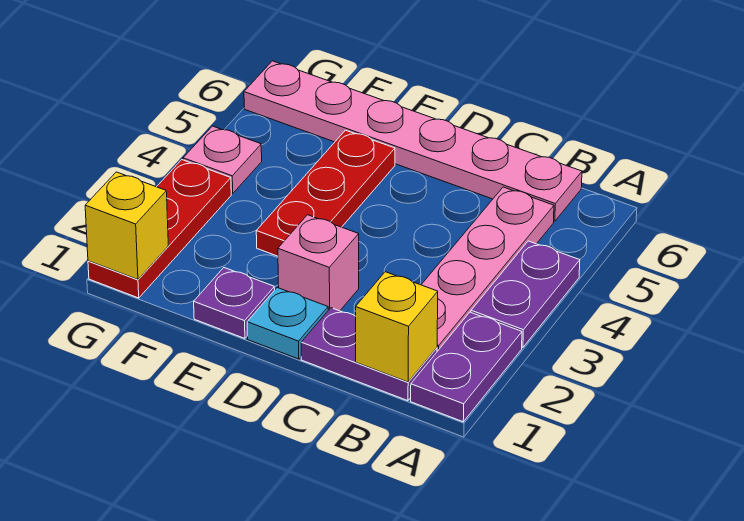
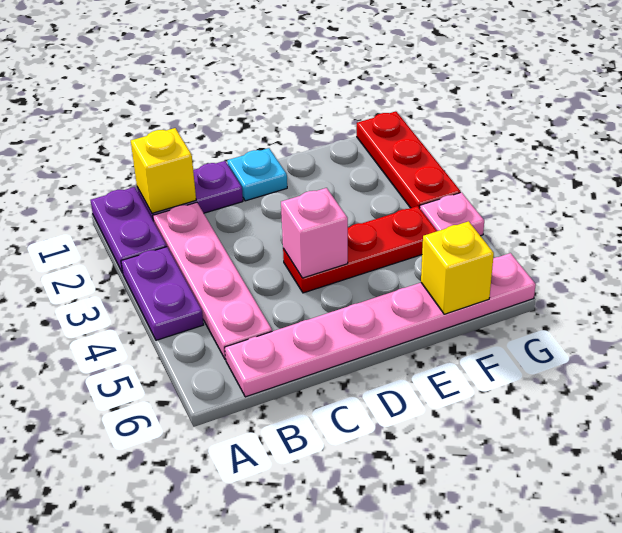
pink brick D2 level 1 -> pink brick D4 level 2
purple plate E1 level 1 -> none
red plate E3:E5 level 1 -> red plate D4:F4 level 1
yellow brick G1 level 2 -> yellow brick F6 level 2

